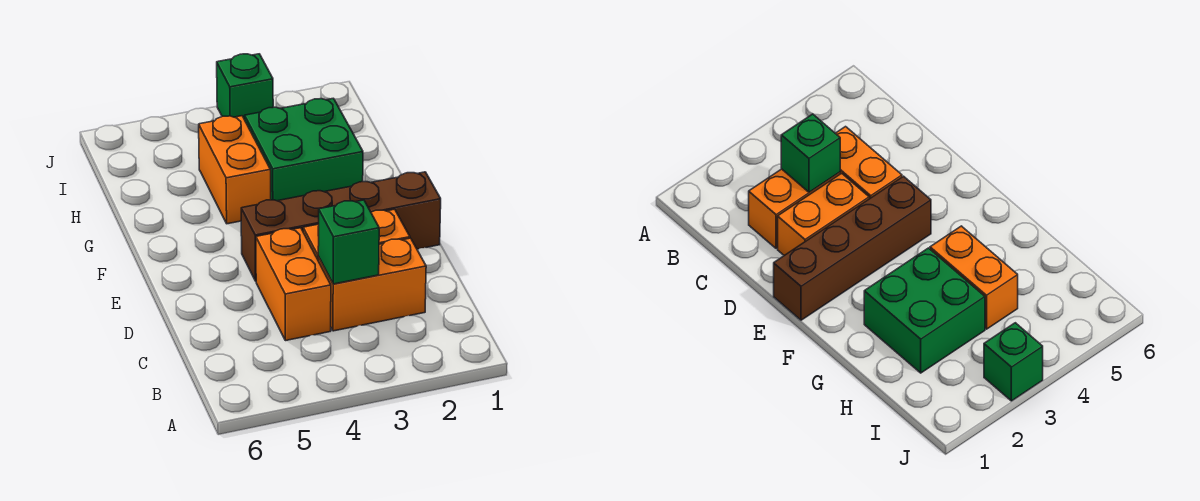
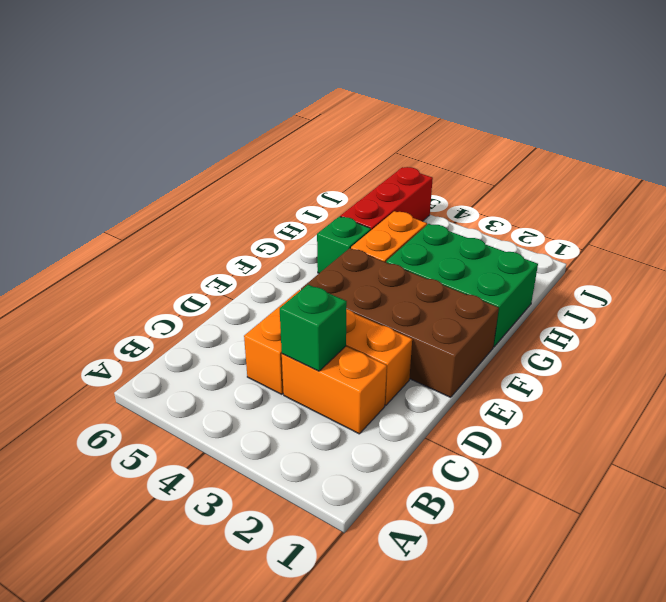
brown brick E1:E4 level 1 -> brown brick E1:F4 level 1
green brick G2:H3 level 1 -> green brick G1:H3 level 1
none -> red brick H5:J5 level 1
green brick J3 level 1 -> green brick G5 level 1

